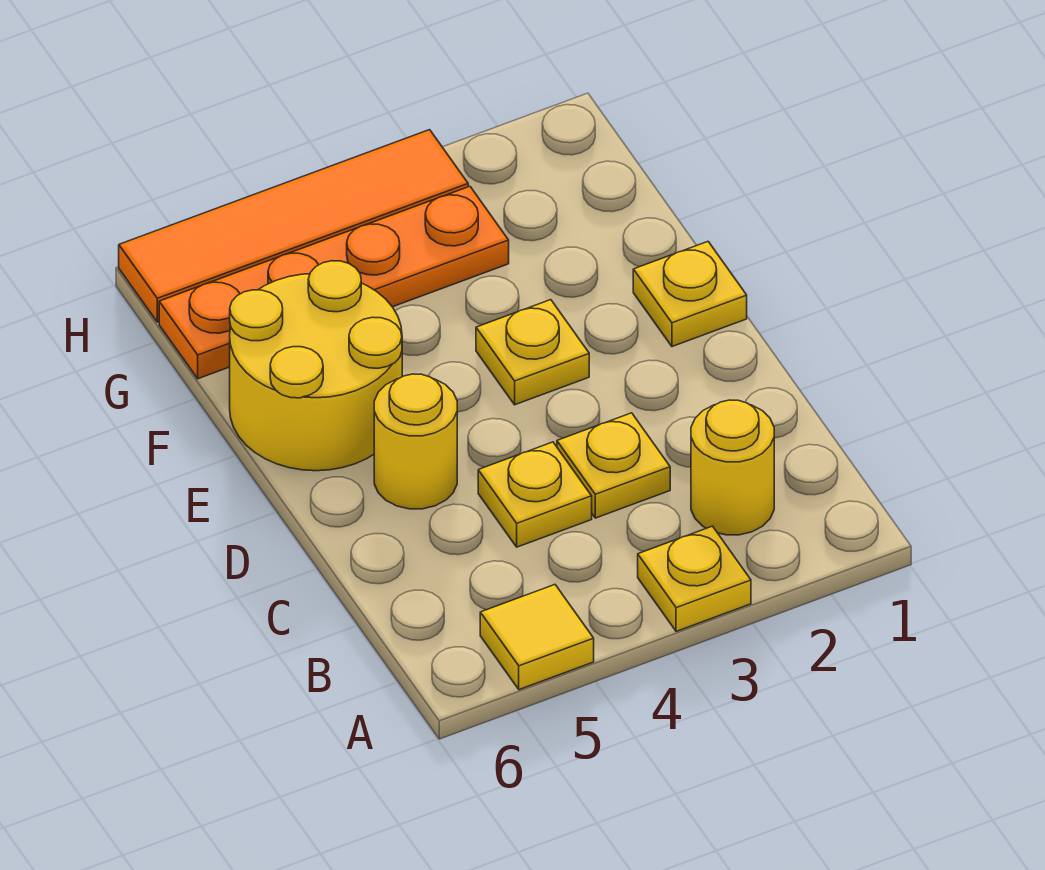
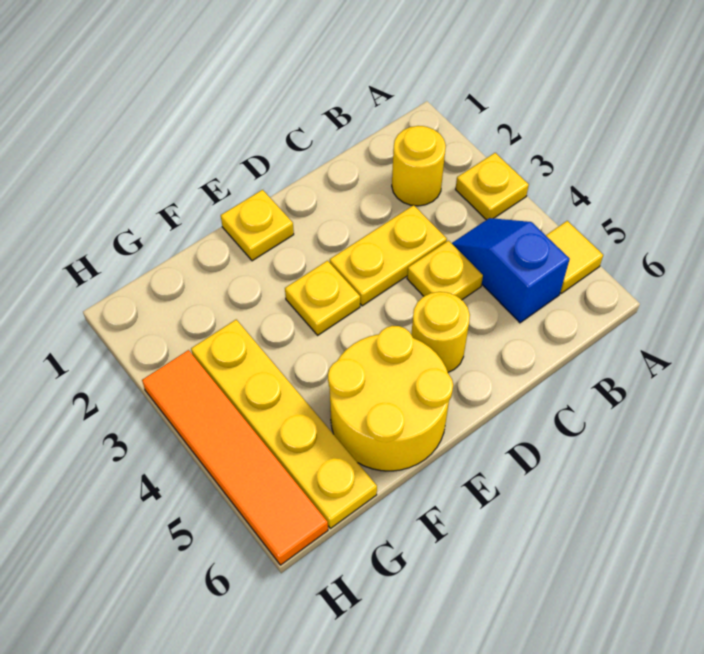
none -> blue slope B4:B5 level 1 top 5
yellow plate C3 level 1 -> yellow plate C3:D3 level 1
orange plate G3:G6 level 1 -> yellow plate G3:G6 level 1

